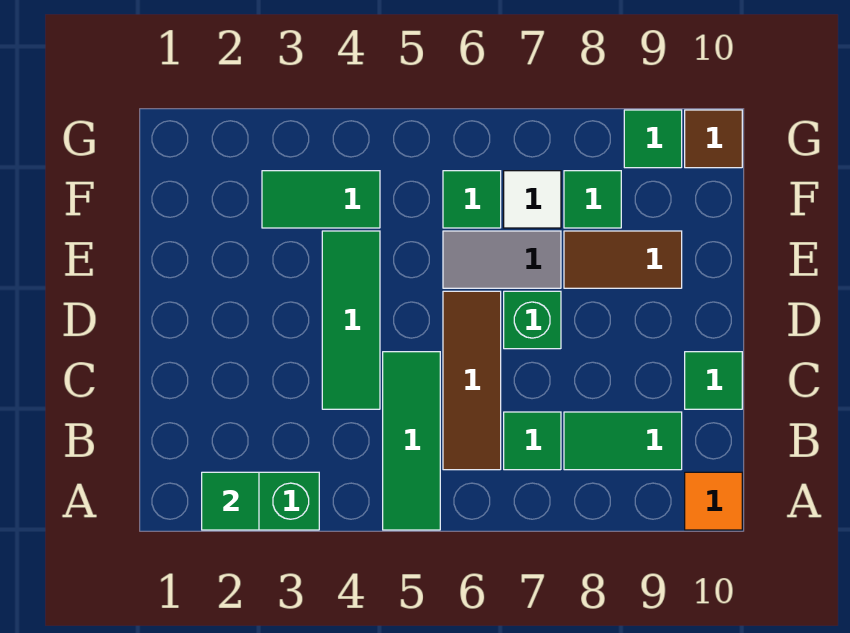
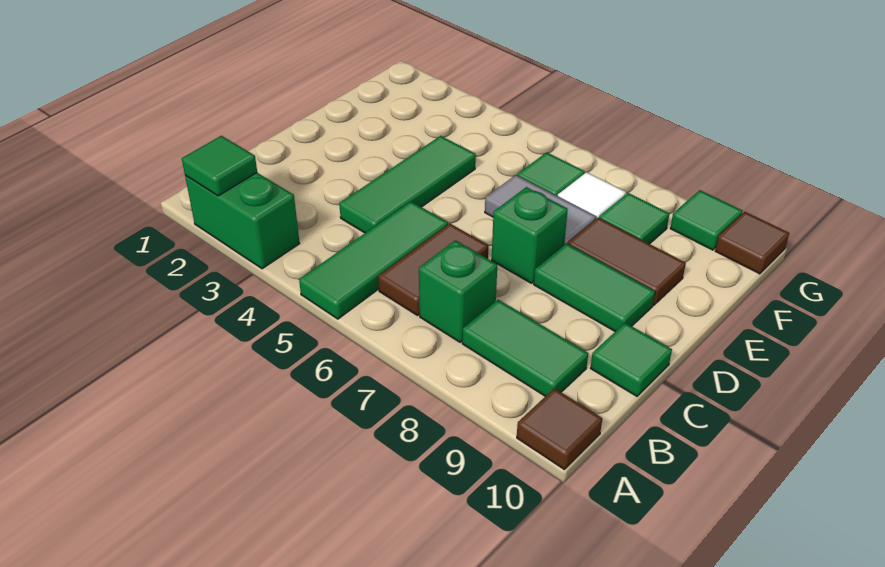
orange tile A10 level 1 -> brown tile A10 level 1
brown tile B6:D6 level 1 -> brown tile B6:C6 level 1
green tile B7 level 1 -> green brick B7 level 1
green tile F3:F4 level 1 -> green tile D8:D9 level 1

